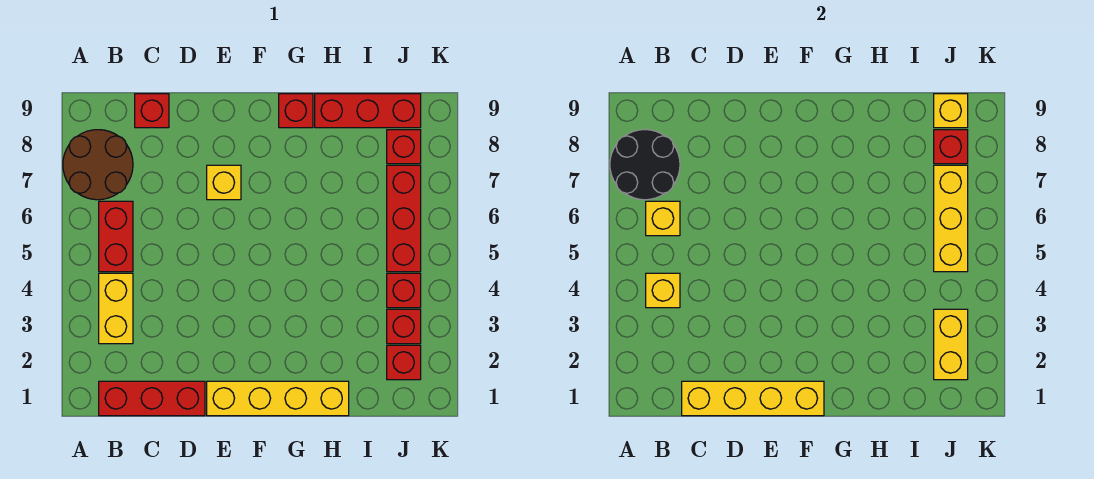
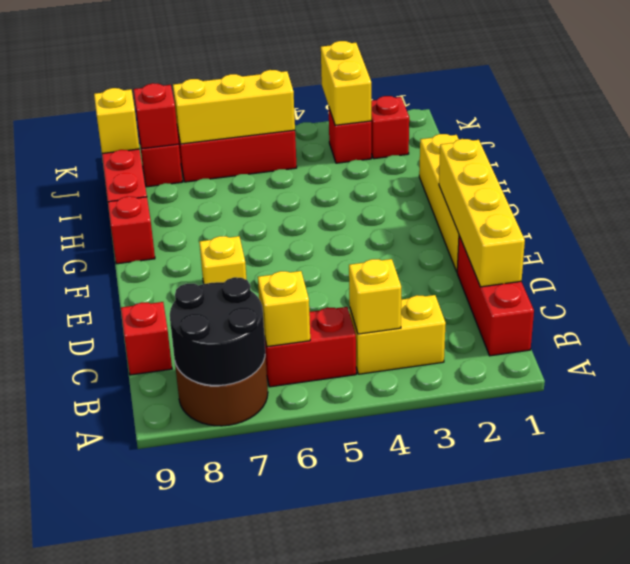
yellow brick J2:J3 level 2 -> yellow brick J3:K3 level 2
red brick J4 level 1 -> none

